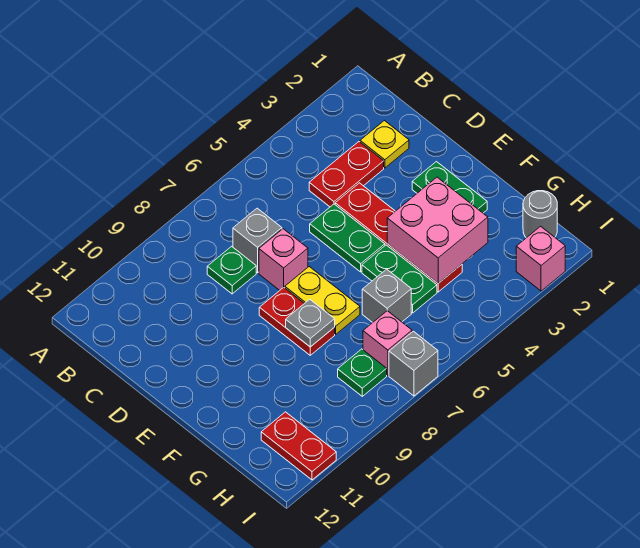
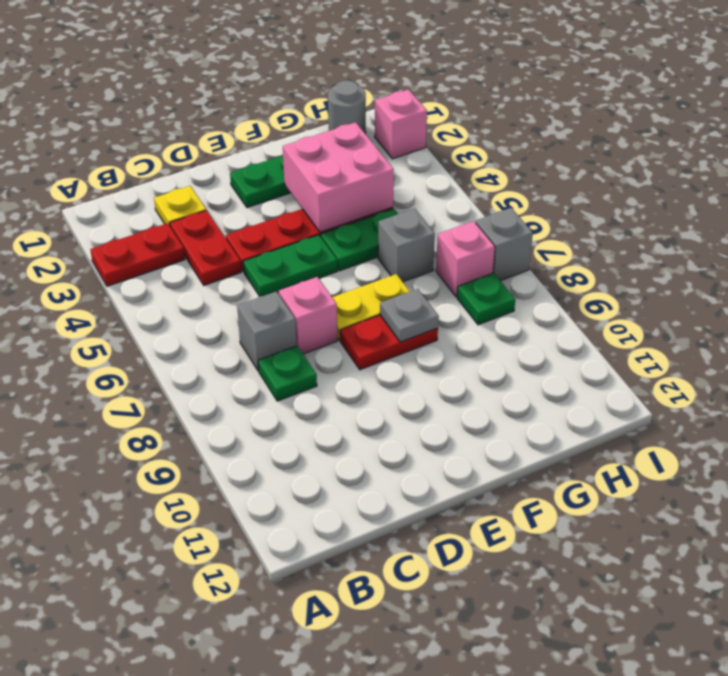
red plate H11:I11 level 1 -> red plate A3:B3 level 1

